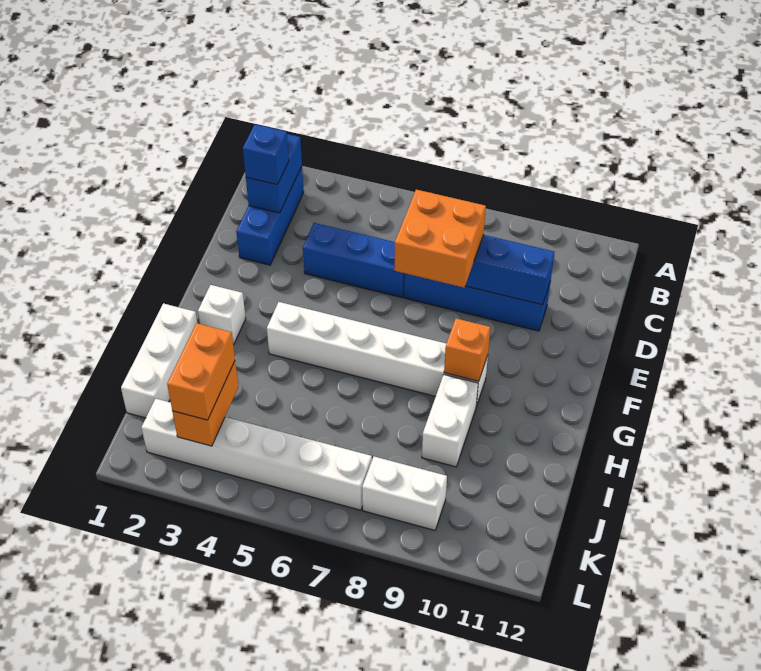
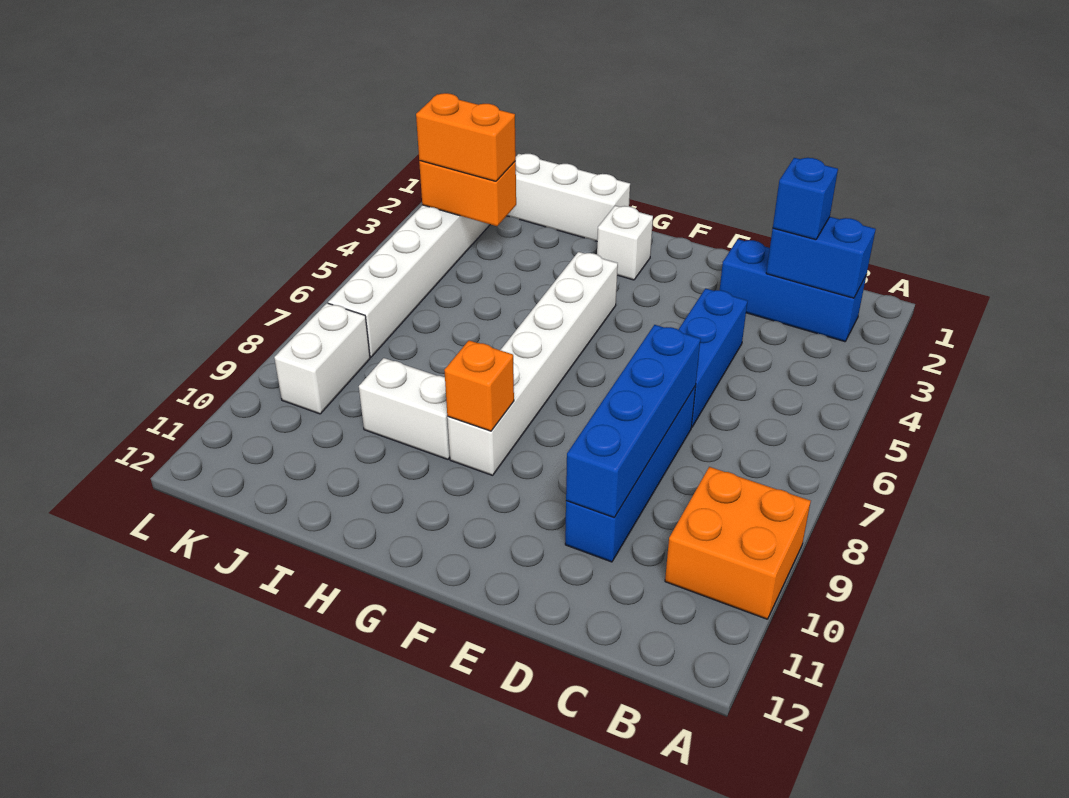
orange brick D7:E8 level 3 -> orange brick A9:B10 level 1

